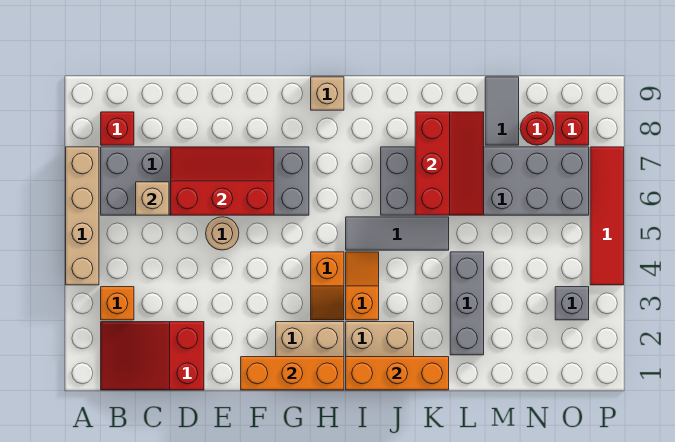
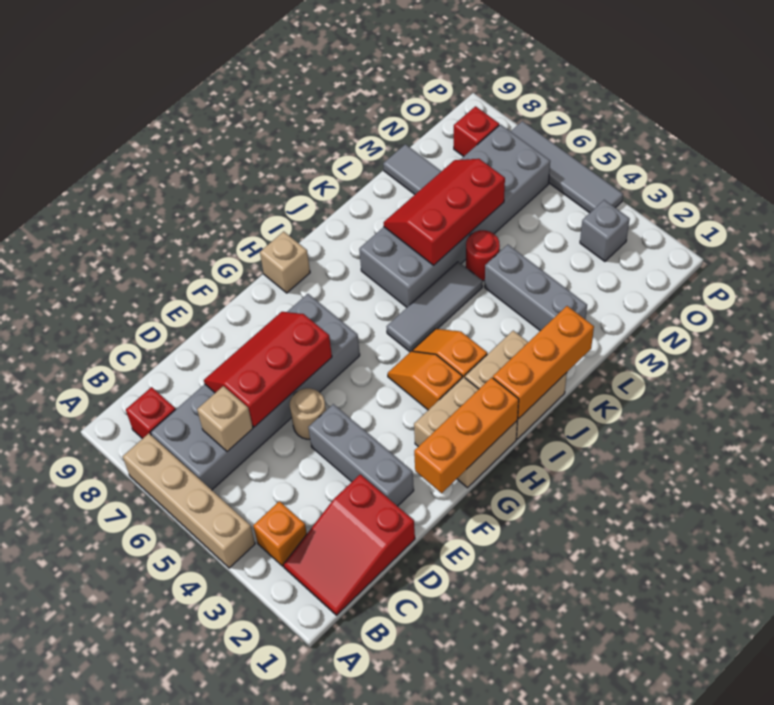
none -> grey brick E2:E4 level 1
orange slope H3:H4 level 1 top 4 -> orange slope H3:H4 level 1 top 3
red slope K6:L8 level 2 top K -> red slope K6:M7 level 2 top 6
red round brick N8 level 1 -> red round brick L5 level 1
red tile P4:P7 level 1 -> grey tile P4:P7 level 1

